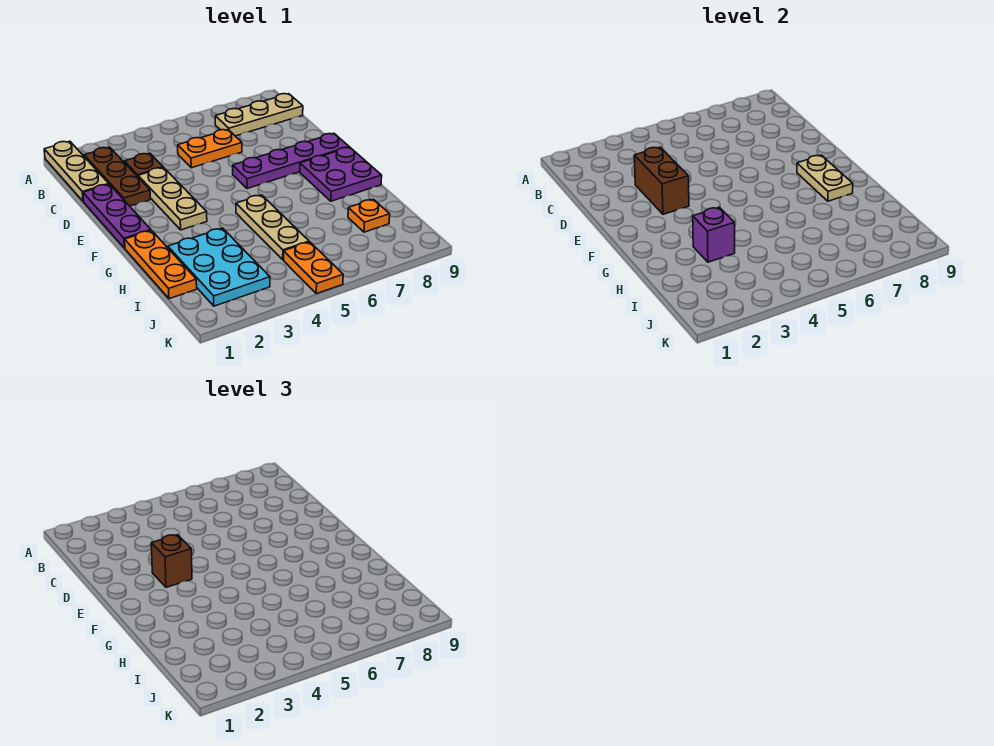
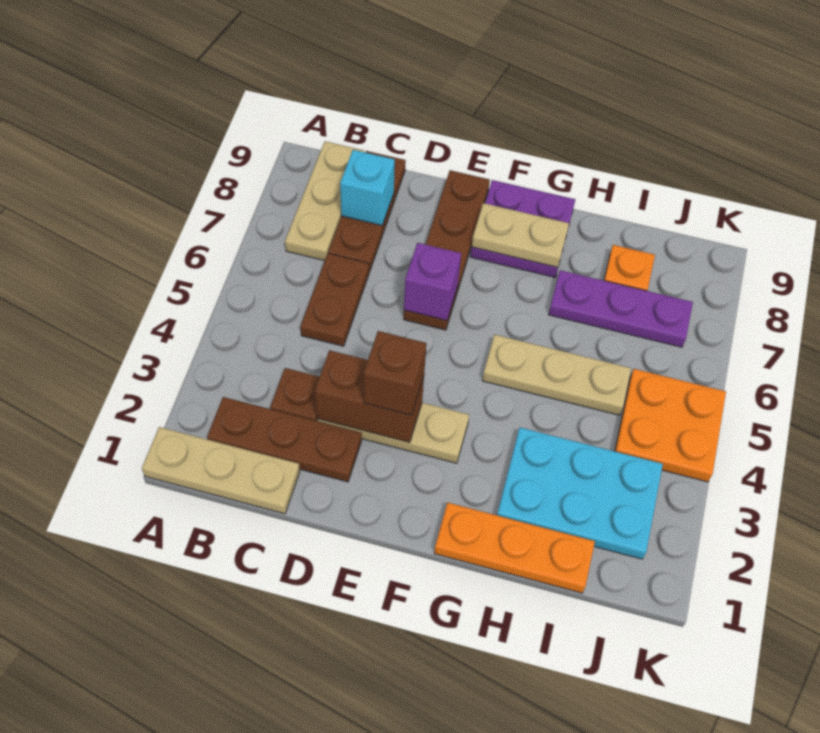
orange plate C5:C6 level 1 -> brown plate C5:C6 level 1
none -> brown plate C7:C9 level 1
none -> cyan brick C8 level 2
purple plate D1:F1 level 1 -> purple plate H7:J7 level 1
purple plate E6:E9 level 1 -> brown plate E6:E9 level 1
purple brick H3 level 2 -> purple brick E6 level 2
orange plate J5:K5 level 1 -> orange plate J4:K5 level 1

